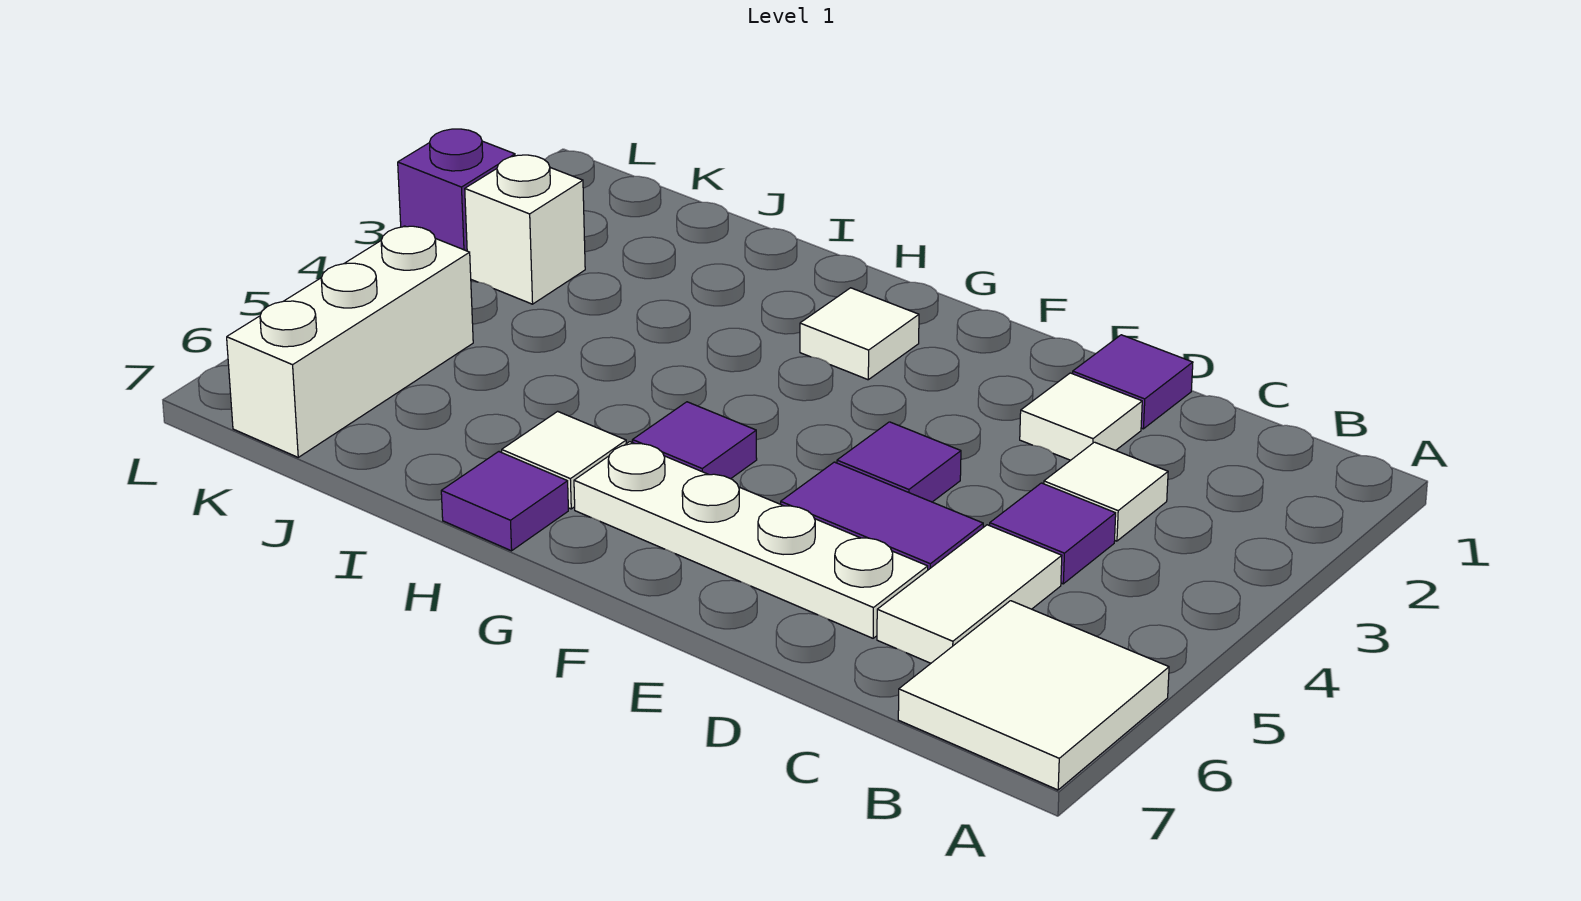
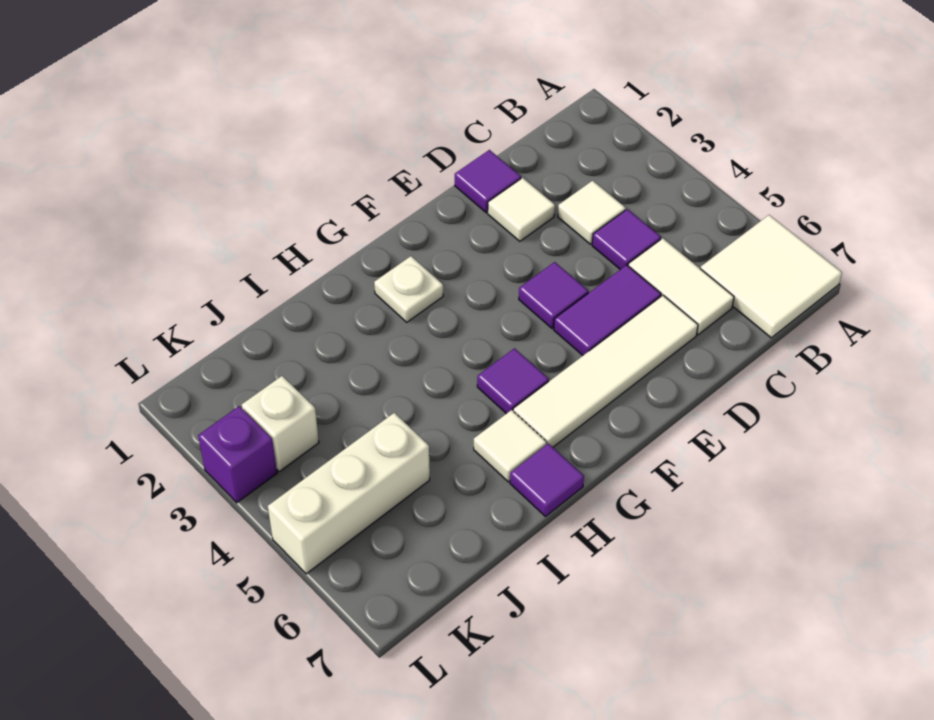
white plate D6:G6 level 1 -> white tile D6:G6 level 1
white tile G2 level 1 -> white plate G2 level 1
white brick K5:K7 level 1 -> white brick J5:L5 level 1

